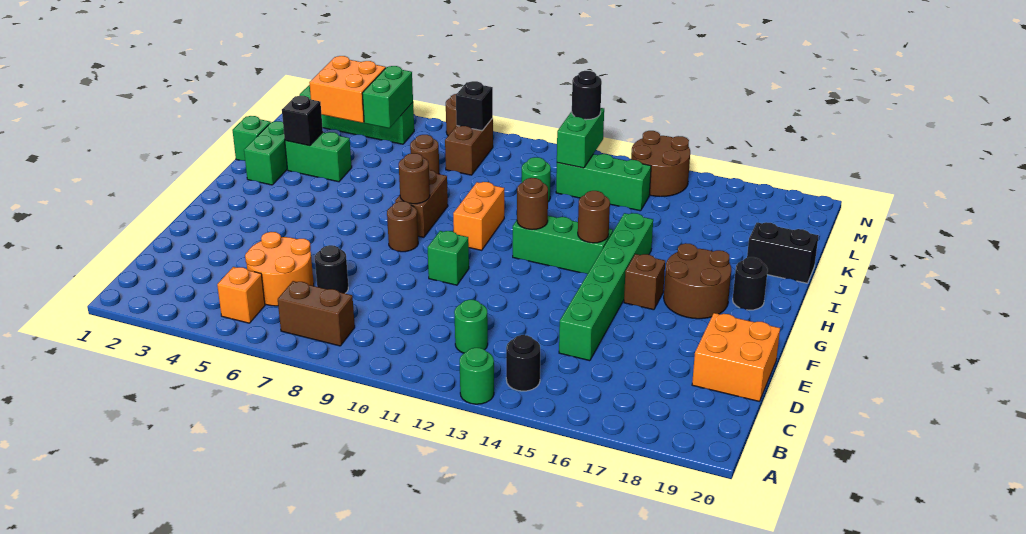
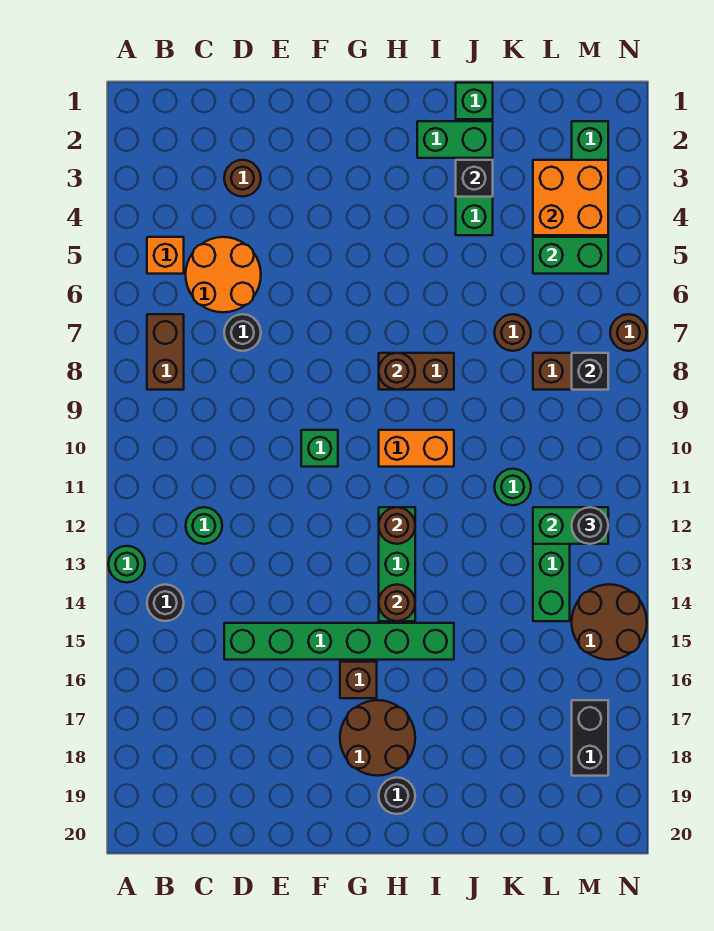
orange brick D19:E20 level 1 -> none
brown round brick G8 level 1 -> brown round brick D3 level 1
black brick J19:J20 level 1 -> black brick M17:M18 level 1

